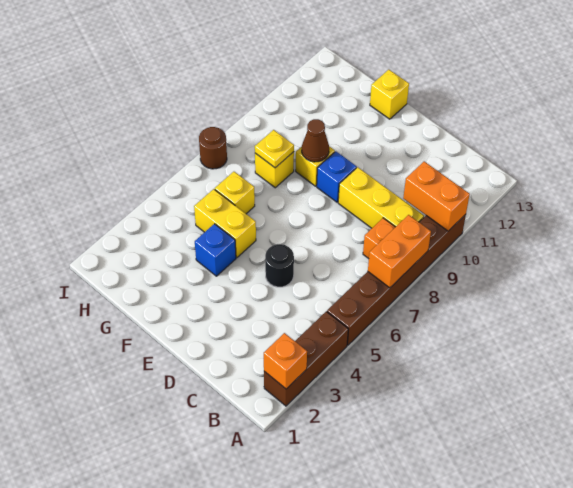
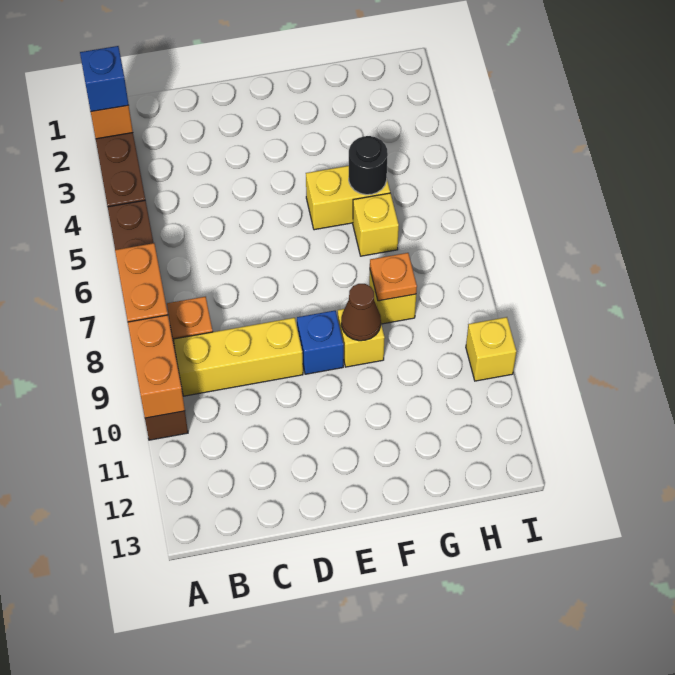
orange brick A10:B10 level 2 -> orange brick A9:A10 level 2
black round brick D5 level 1 -> black round brick G5 level 2
blue brick F4 level 1 -> blue brick A2 level 3
yellow brick F13 level 1 -> yellow brick I10 level 1
yellow plate G8 level 2 -> orange plate G8 level 2
brown round brick I7 level 1 -> none

